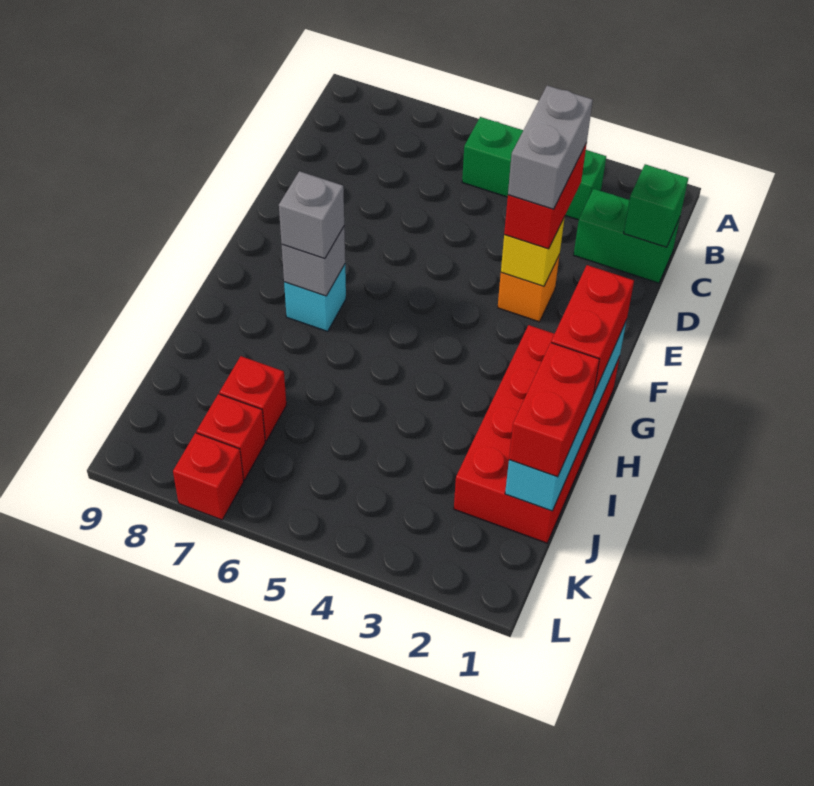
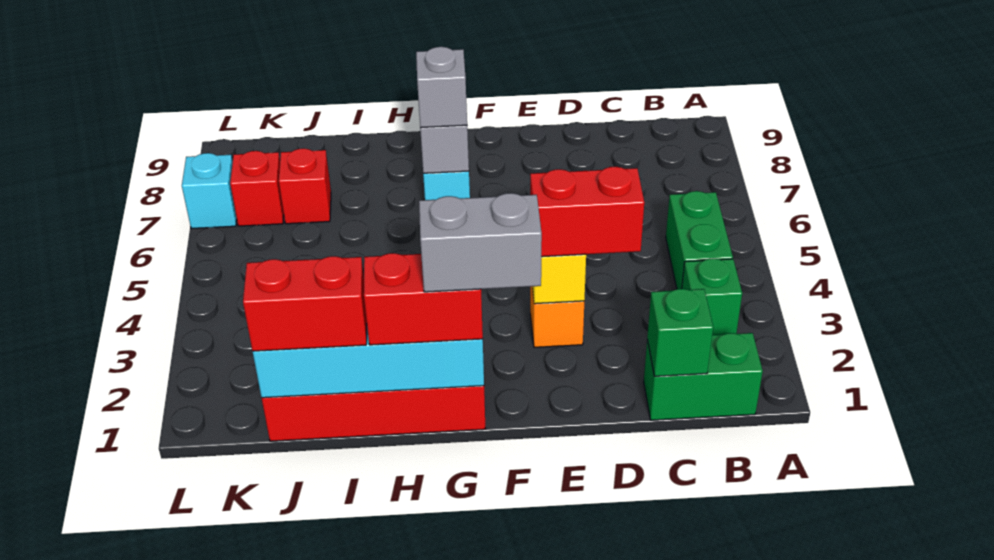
green brick C1:C2 level 1 -> green brick B1:C1 level 1
grey brick D3:E3 level 4 -> grey brick F1:G1 level 4
red brick L7 level 1 -> cyan brick L7 level 1

